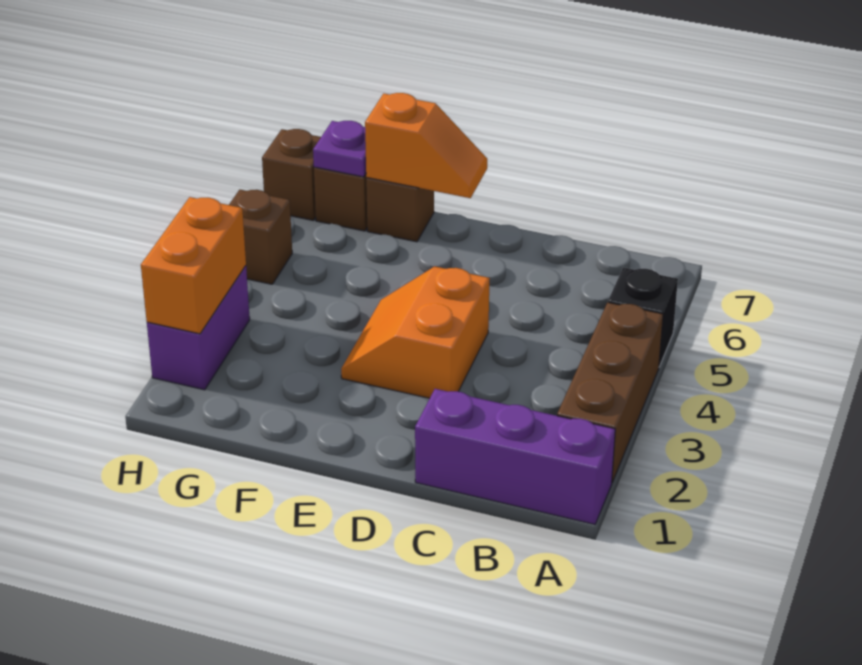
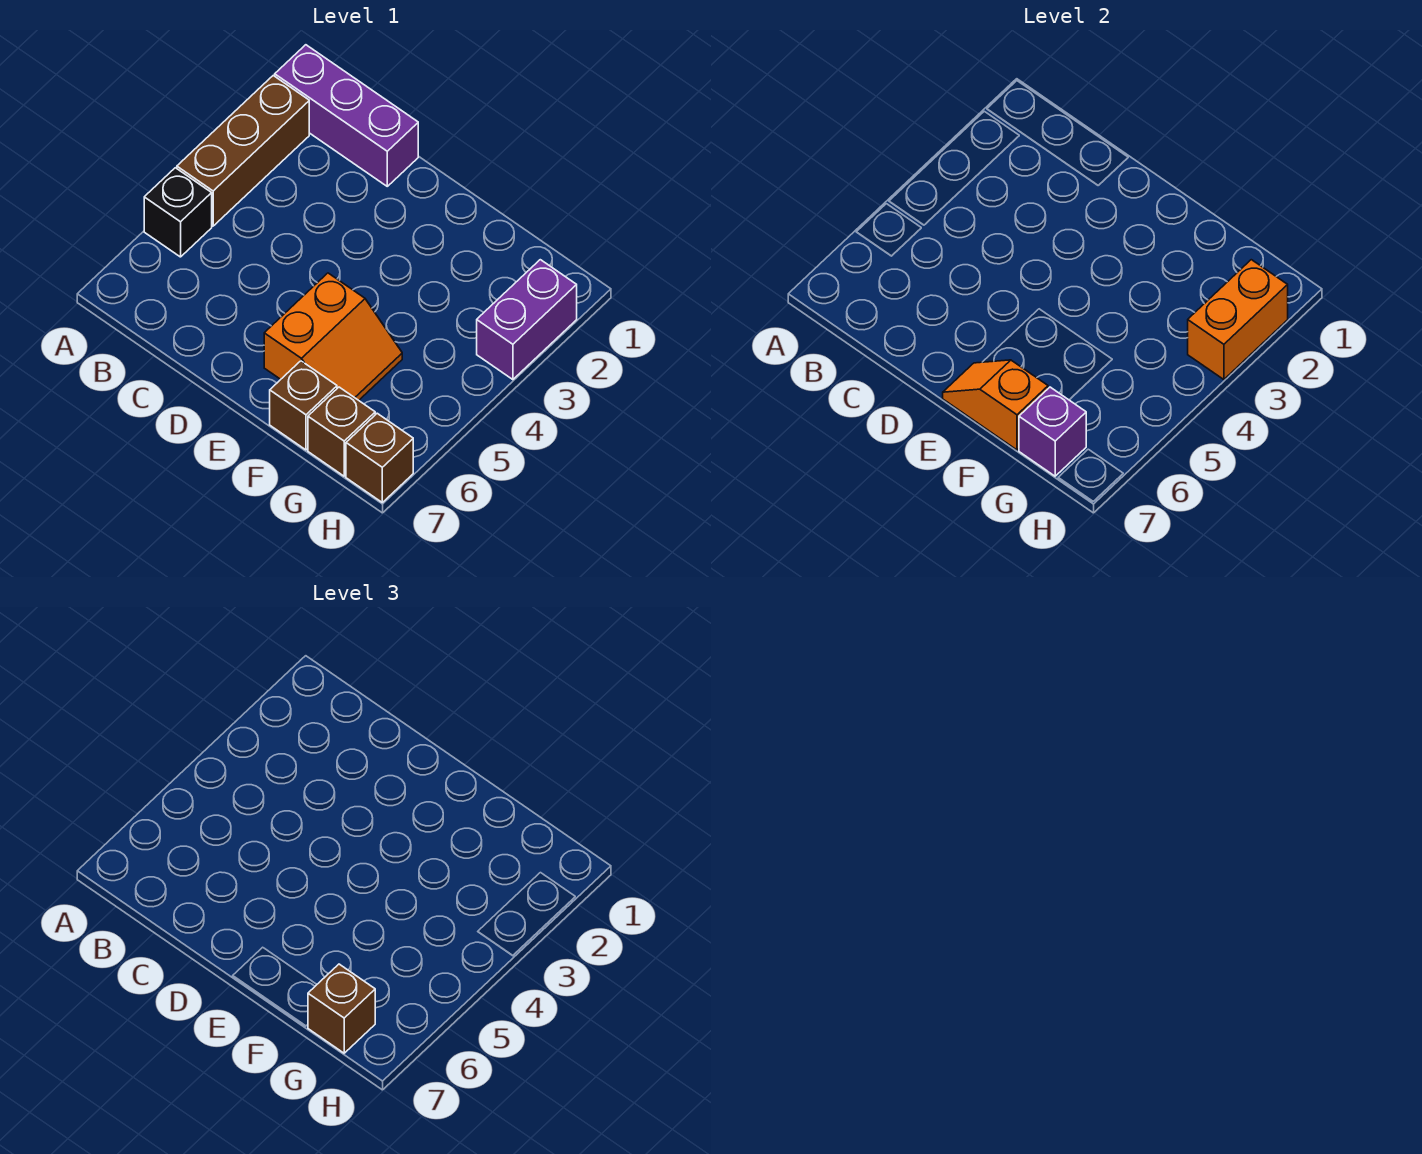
orange slope D3:E4 level 1 top D -> orange slope E5:F6 level 1 top E
purple plate G7 level 2 -> purple brick G7 level 2
brown brick H5 level 1 -> brown brick G7 level 3

